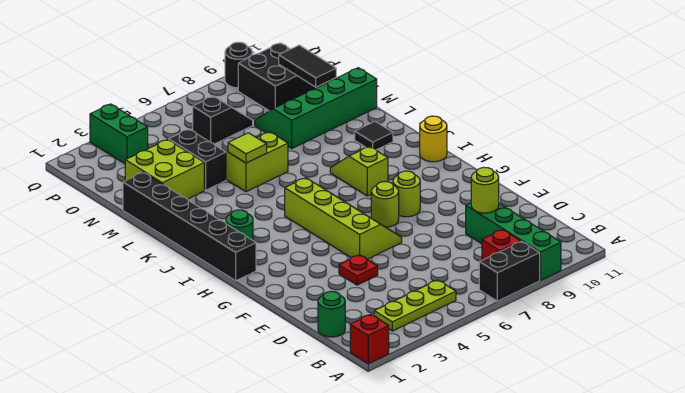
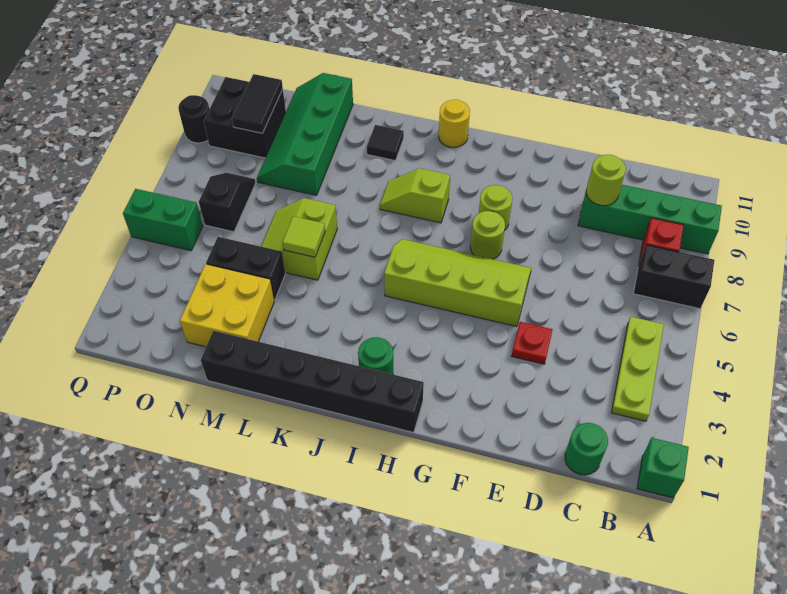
red brick A1 level 1 -> green brick A1 level 1
black brick A7:A8 level 1 -> black brick A7:B7 level 1
lime brick M2:N3 level 1 -> yellow brick M2:N3 level 1
black tile N10:O10 level 2 -> black tile O9:O10 level 2
green brick P3:Q3 level 1 -> green brick P5:Q5 level 1

